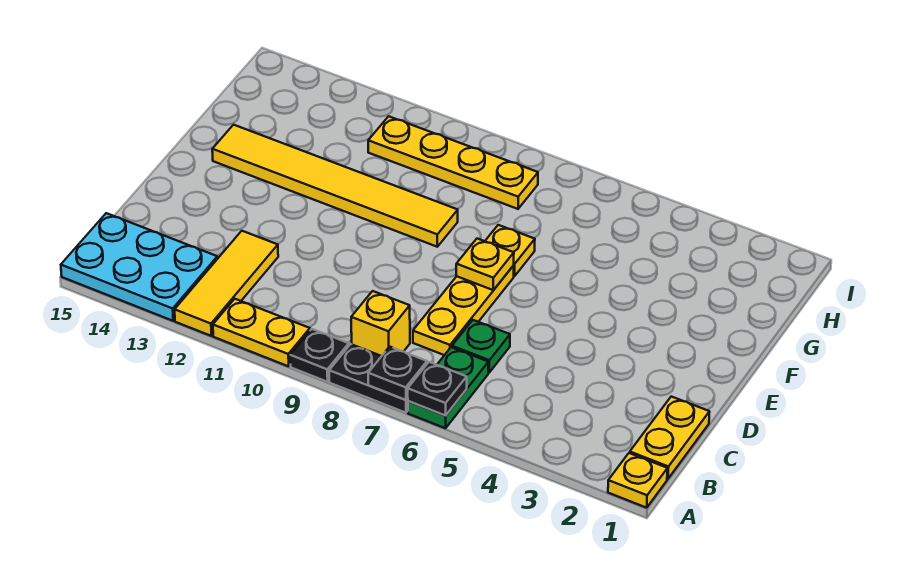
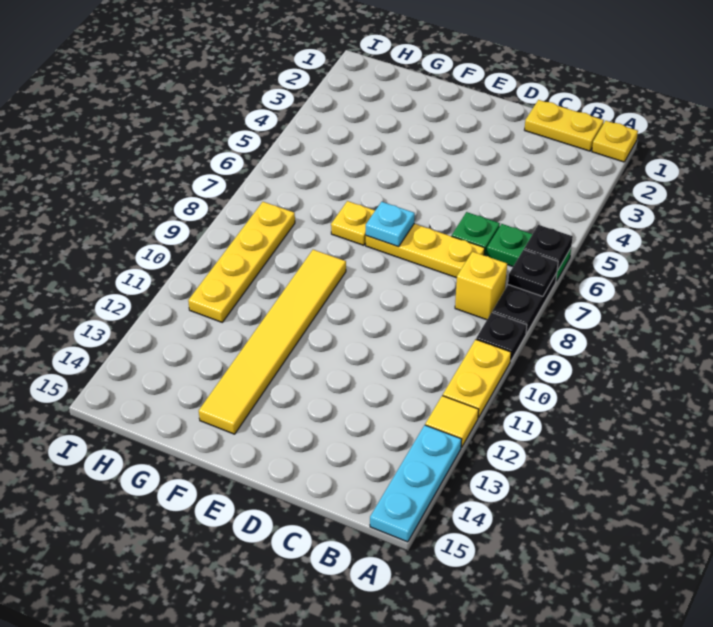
yellow tile A12:C12 level 1 -> yellow tile A12 level 1
cyan plate A13:B15 level 1 -> cyan plate A13:A15 level 1
yellow plate E7 level 2 -> cyan plate E7 level 2

